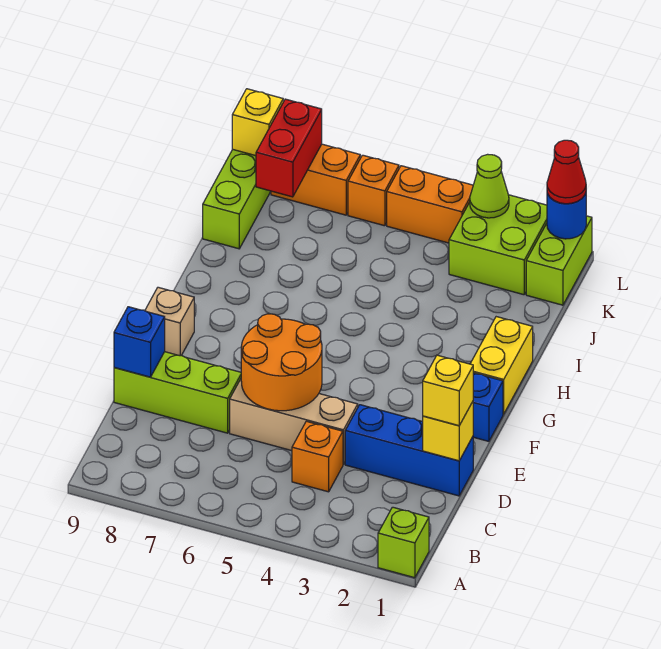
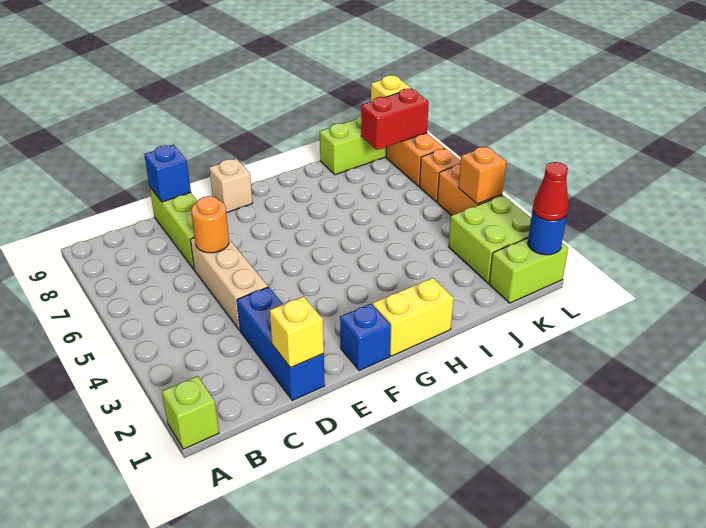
orange brick C4 level 1 -> orange brick L4 level 2
yellow brick D1 level 3 -> none
orange round brick D5:E6 level 2 -> orange round brick D6 level 2
lime cone L3 level 2 -> none

